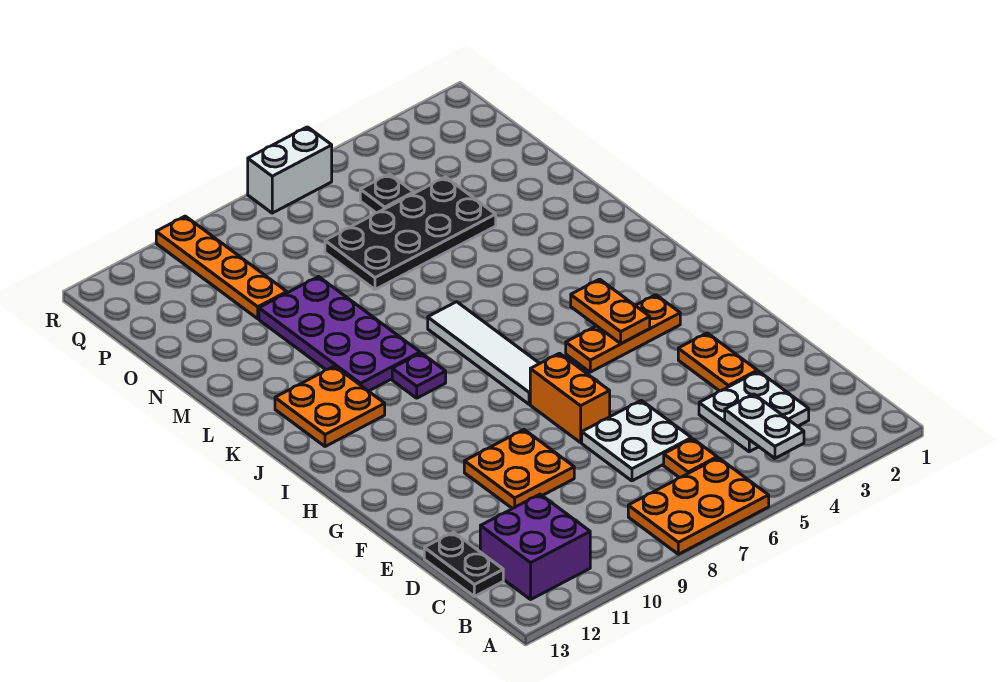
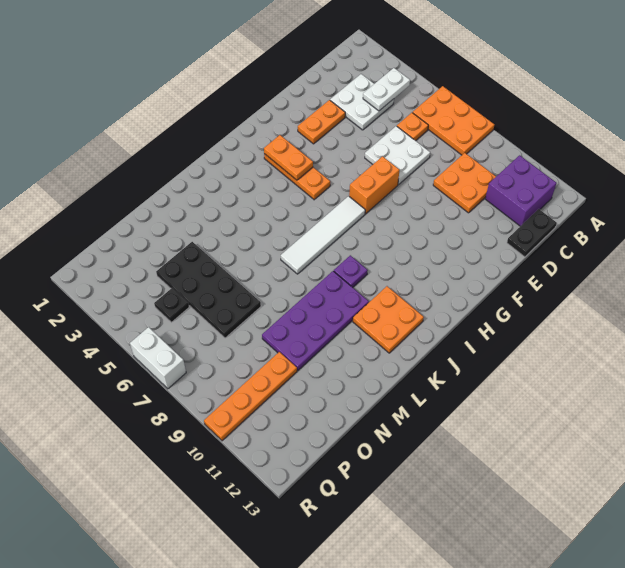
orange plate E9:F10 level 1 -> orange plate C9:D10 level 1
orange plate H4:I4 level 2 -> orange plate H3:H4 level 2

